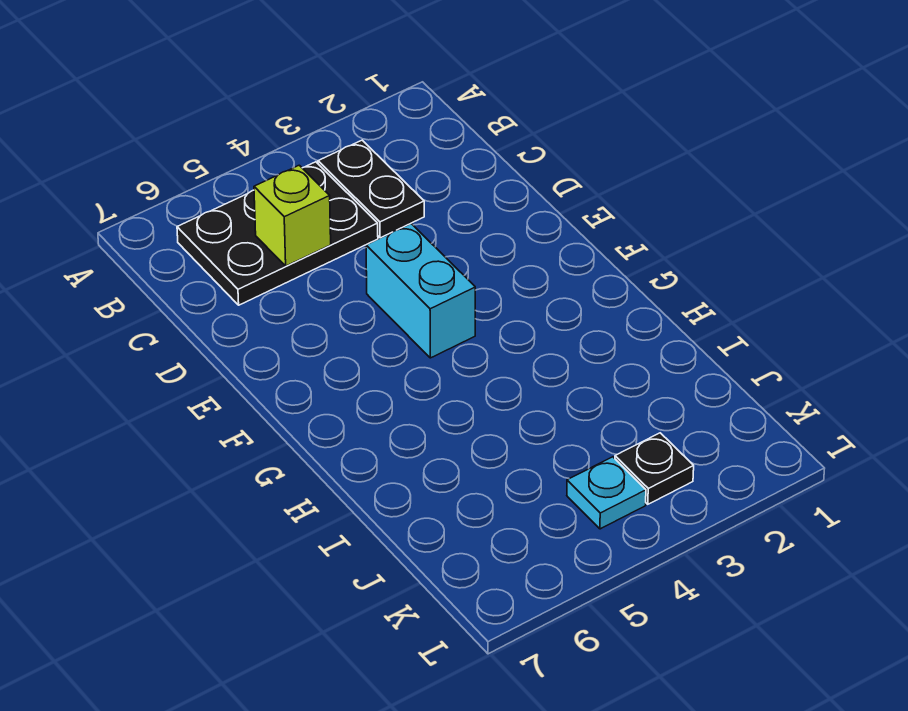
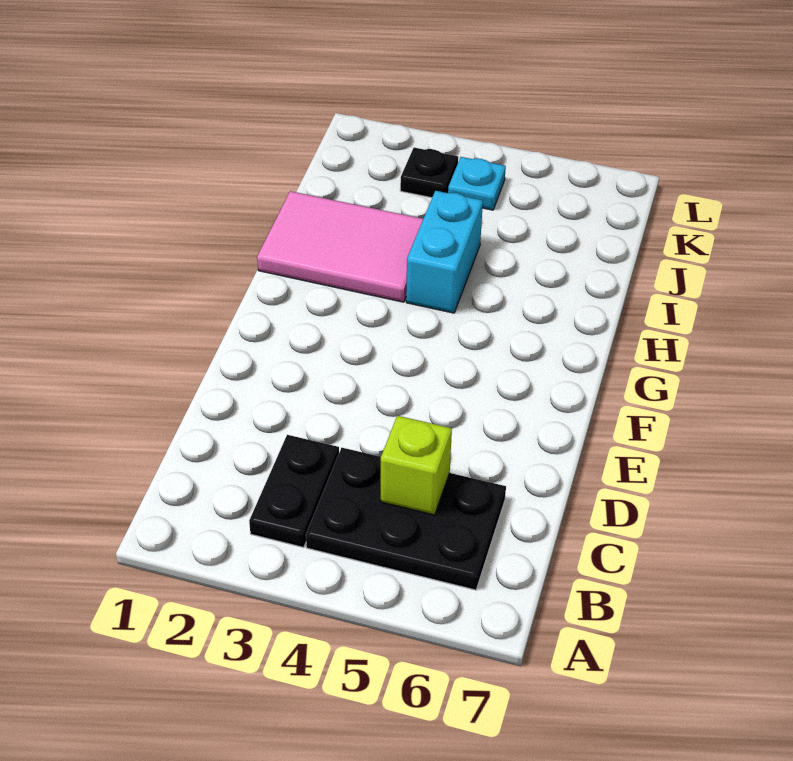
cyan brick E4:F4 level 1 -> cyan brick H4:I4 level 1
none -> pink tile H1:I3 level 1

